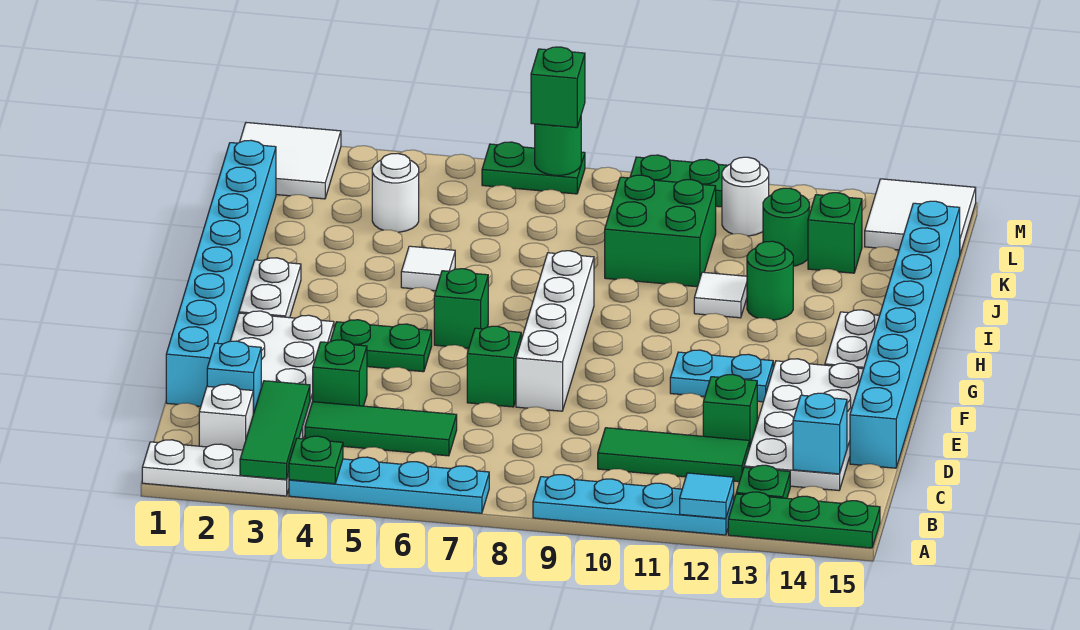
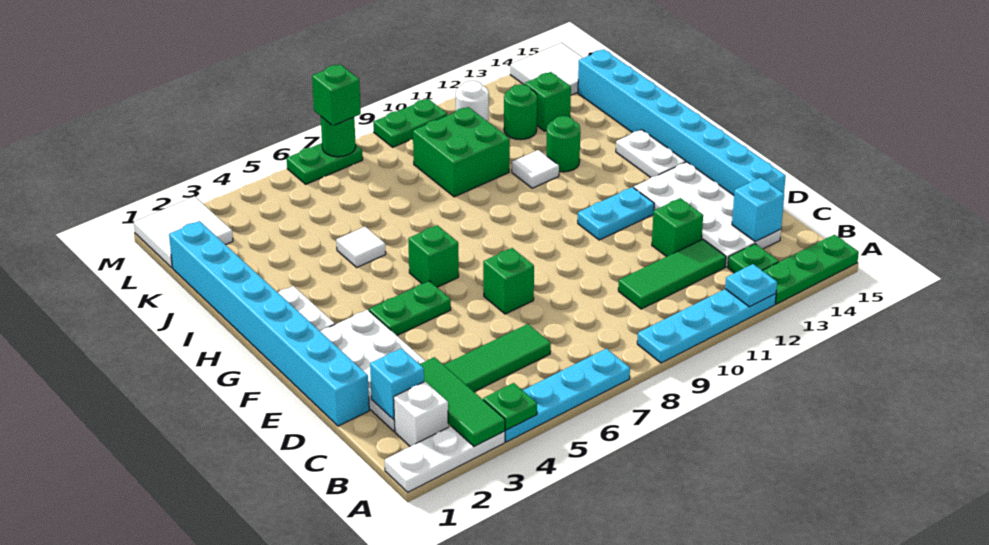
cyan tile A12 level 2 -> cyan plate A12 level 2
green brick D4 level 1 -> none
white brick E8:H8 level 1 -> none
white round brick K4 level 1 -> none

